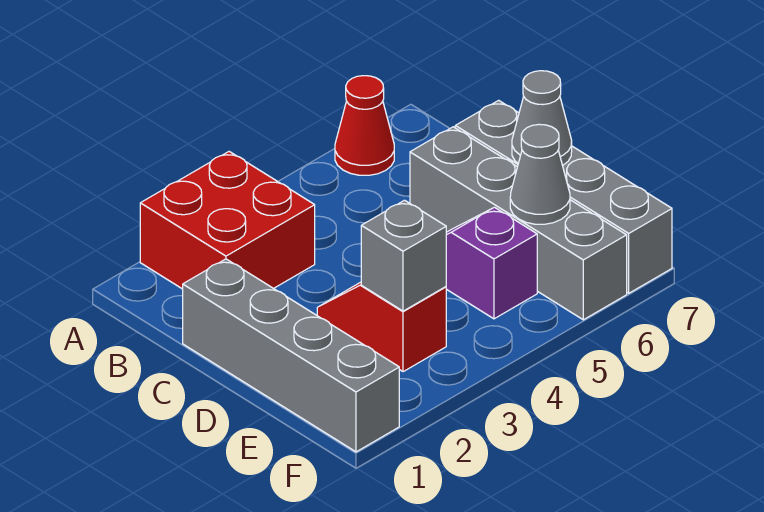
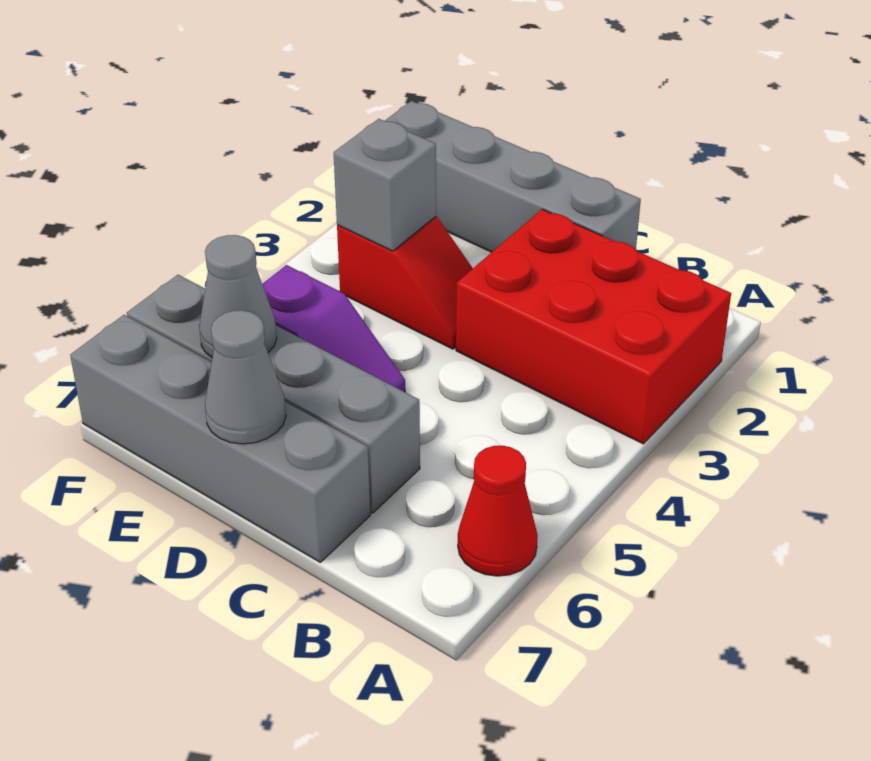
red brick A2:B3 level 1 -> red brick A2:C3 level 1

